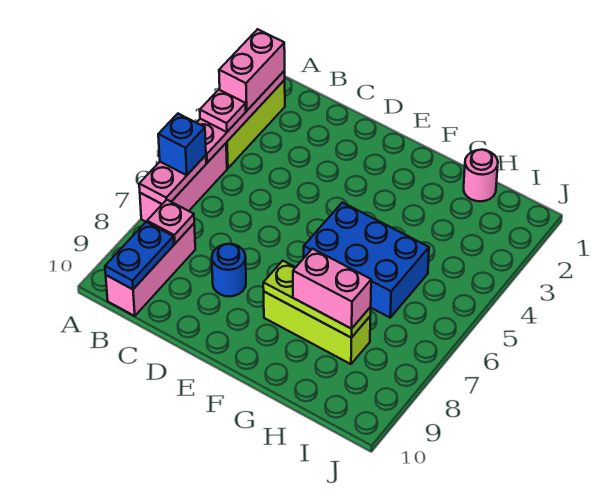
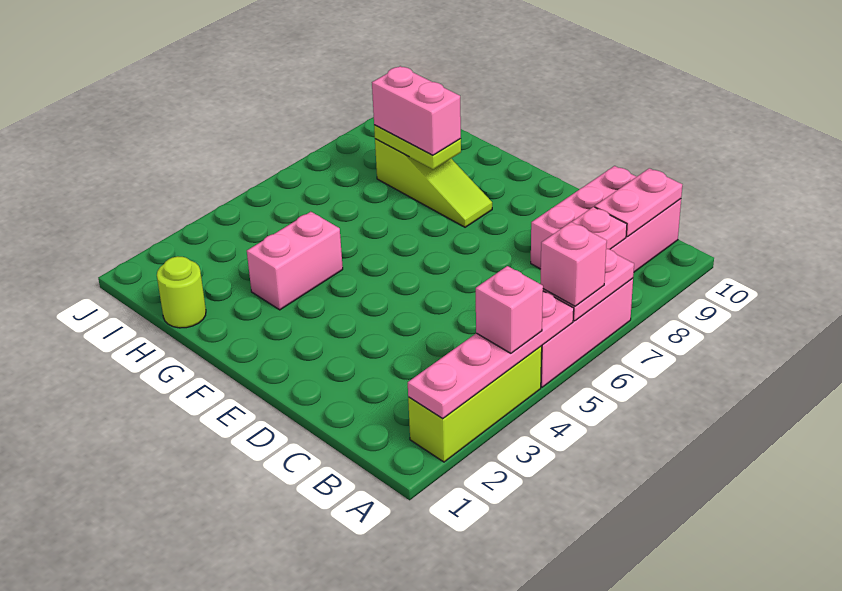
pink brick A2:A3 level 3 -> pink brick G3:G4 level 1
pink plate A4 level 3 -> pink brick A4 level 3
blue brick A6 level 3 -> pink brick A6 level 3
pink brick B8:B10 level 1 -> pink brick B8:C10 level 1
blue plate B9:B10 level 2 -> pink plate B9:B10 level 2
blue round brick D8 level 1 -> none
blue brick F5:H6 level 1 -> none
lime brick F8:H8 level 1 -> lime slope F8:H8 level 1 top H
lime plate F8:H8 level 2 -> lime plate G8:H8 level 2
pink round brick H1 level 1 -> lime round brick H1 level 1

